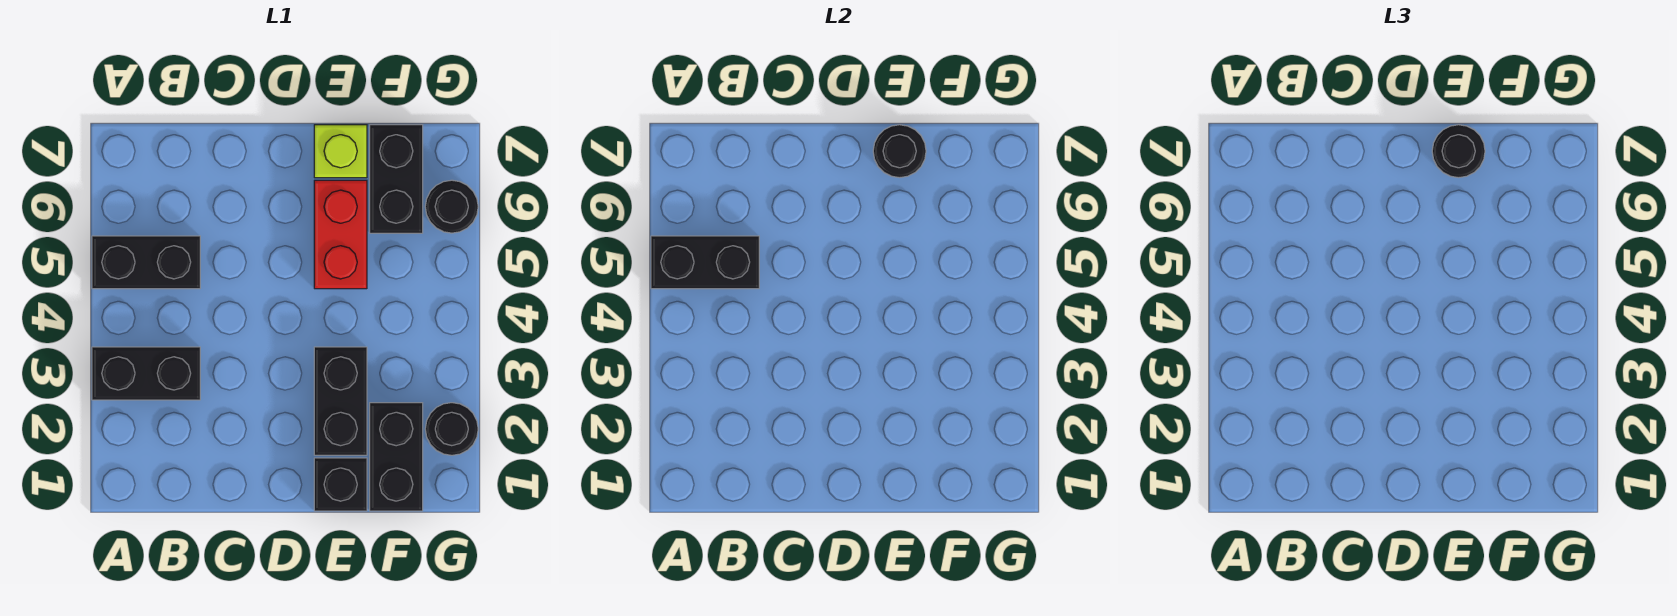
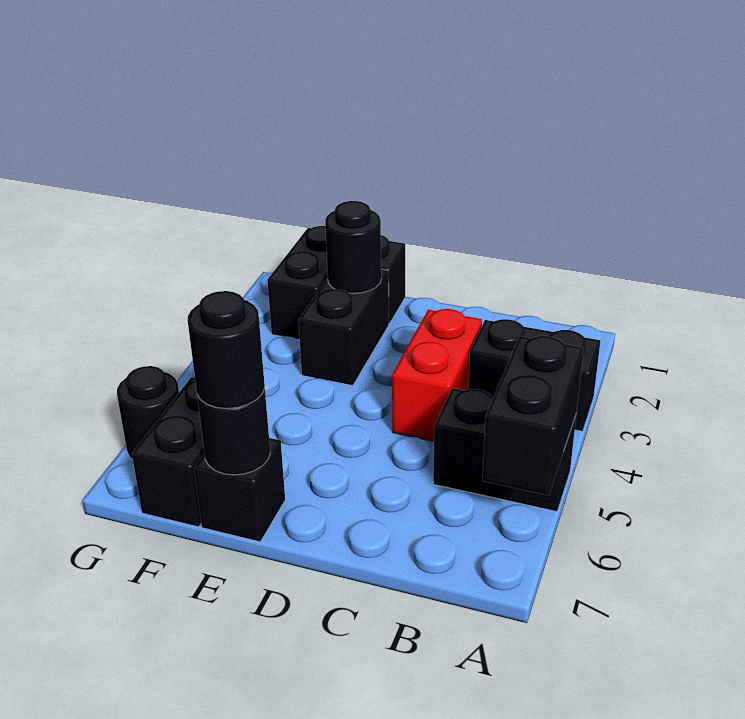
black brick A5:B5 level 2 -> black brick A5:A6 level 2
red brick E5:E6 level 1 -> red brick C3:C4 level 1
lime brick E7 level 1 -> black brick E7 level 1
black round brick G2 level 1 -> black round brick E2 level 2

